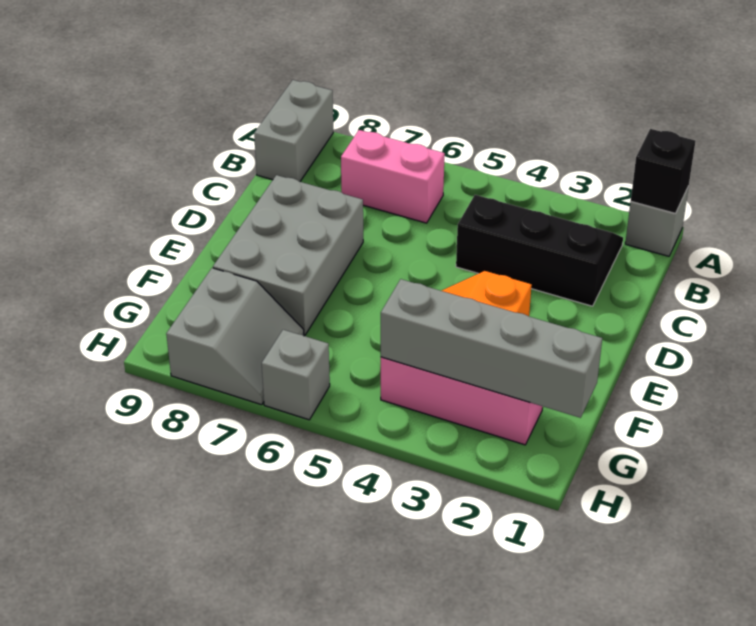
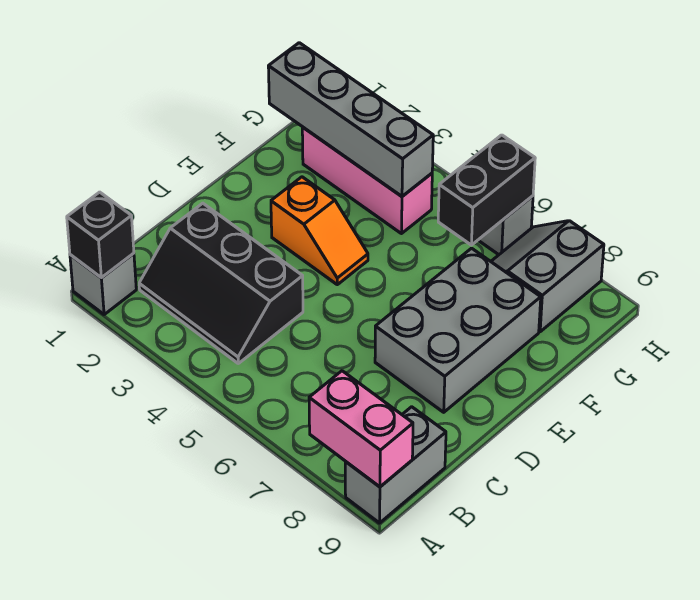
pink brick B6:B7 level 1 -> pink brick A8:A9 level 2
none -> black brick G6:H6 level 2

